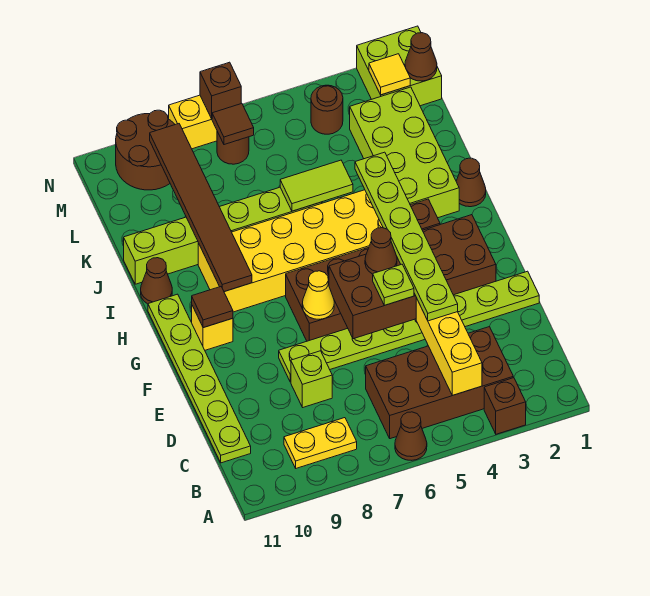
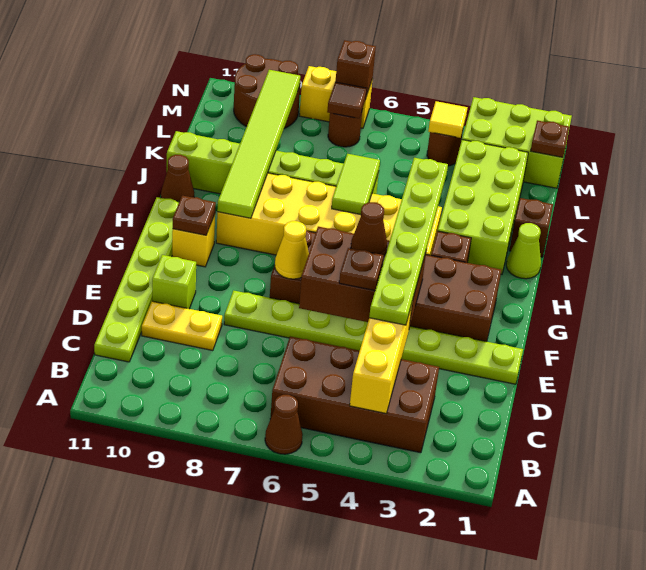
brown brick A3 level 1 -> brown brick J1 level 1
yellow plate B8:B9 level 1 -> yellow plate D9:D10 level 1
lime brick D8 level 1 -> lime brick E10 level 1
lime plate E5 level 3 -> brown plate E5 level 3
brown tile G10 level 2 -> brown plate G10 level 2
brown tile H9:M9 level 2 -> lime tile H9:M9 level 2
brown cone I1 level 1 -> lime cone I1 level 1
lime tile J5:J6 level 2 -> lime tile I6:J6 level 2
lime brick M1:N2 level 1 -> lime brick M1:N3 level 1
brown cone M1 level 2 -> brown plate M1 level 2
yellow tile M2 level 2 -> yellow tile M4 level 2

